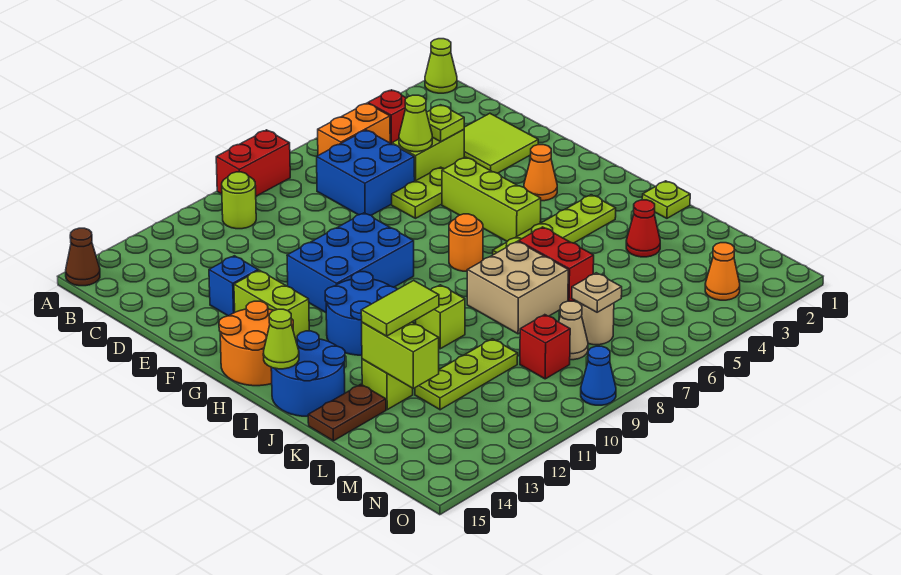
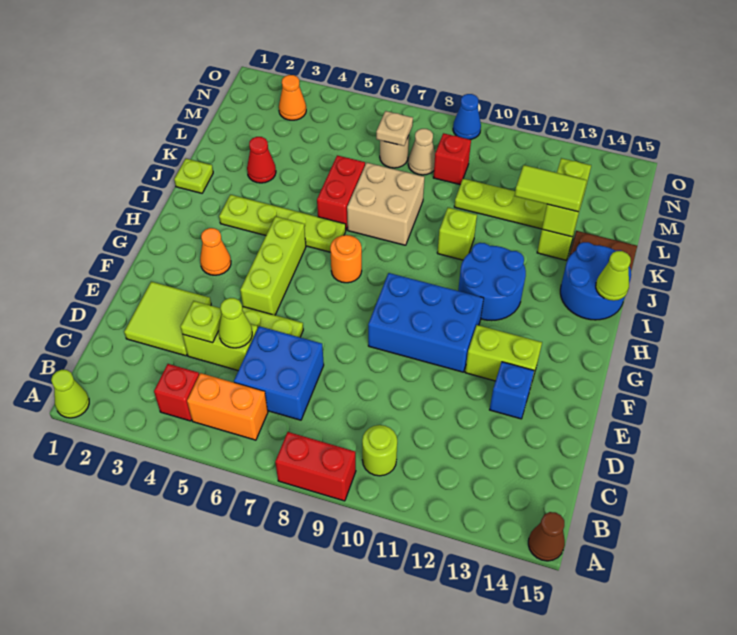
lime brick F13:G13 level 1 -> lime brick F12:F13 level 1
orange round brick G14:H15 level 1 -> none

